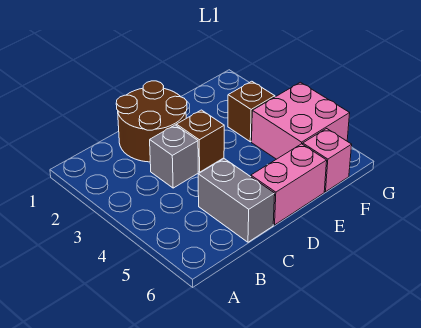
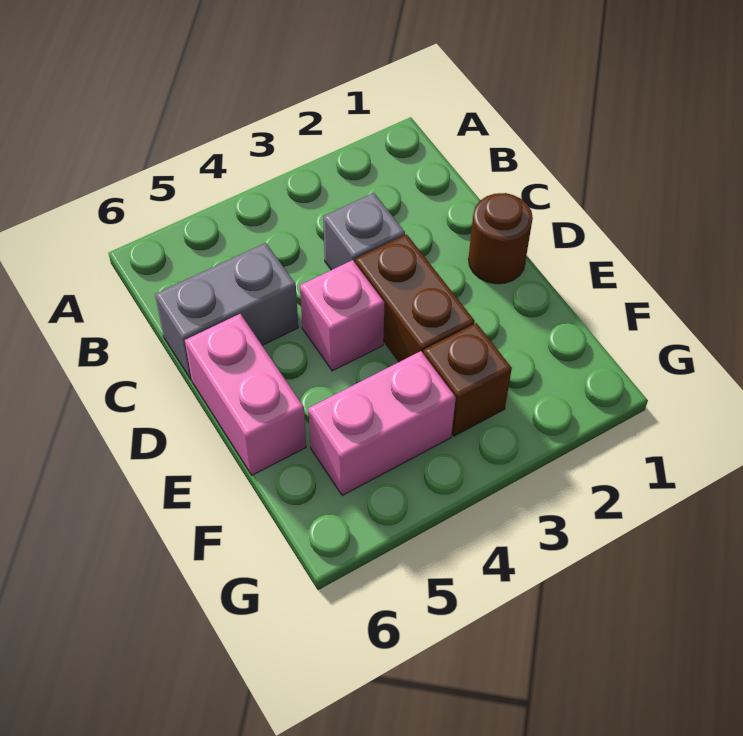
brown round brick C1:D2 level 1 -> brown round brick D1 level 1
brown brick D3 level 1 -> brown brick D3:E3 level 1
pink brick F4:G5 level 1 -> pink brick F4:F5 level 1
pink brick F6 level 1 -> pink brick D4 level 1

